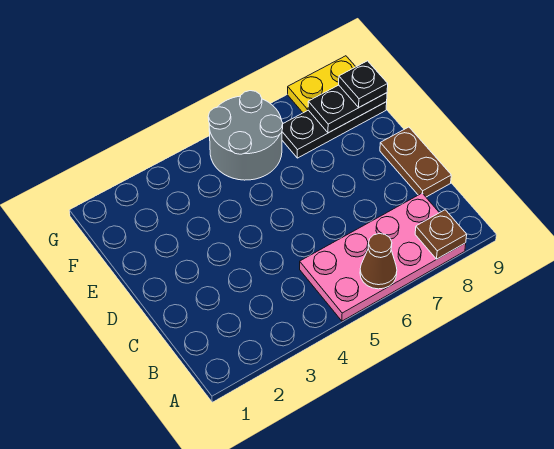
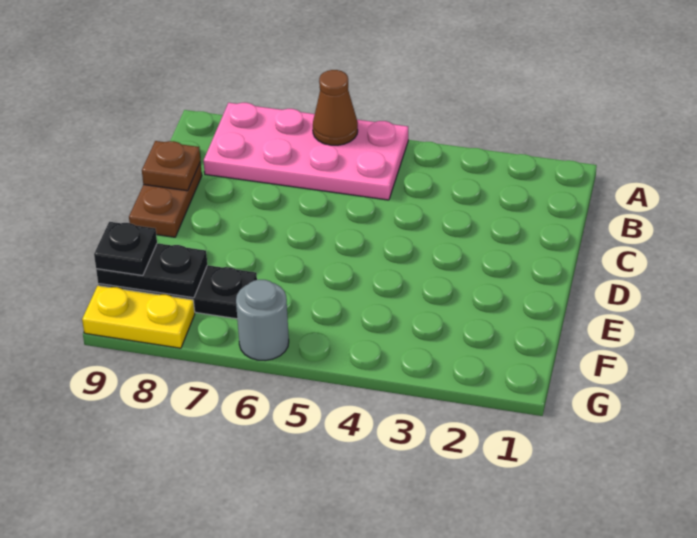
brown plate A8 level 2 -> brown plate C9 level 2
grey round brick F5:G6 level 1 -> grey round brick G6 level 1

